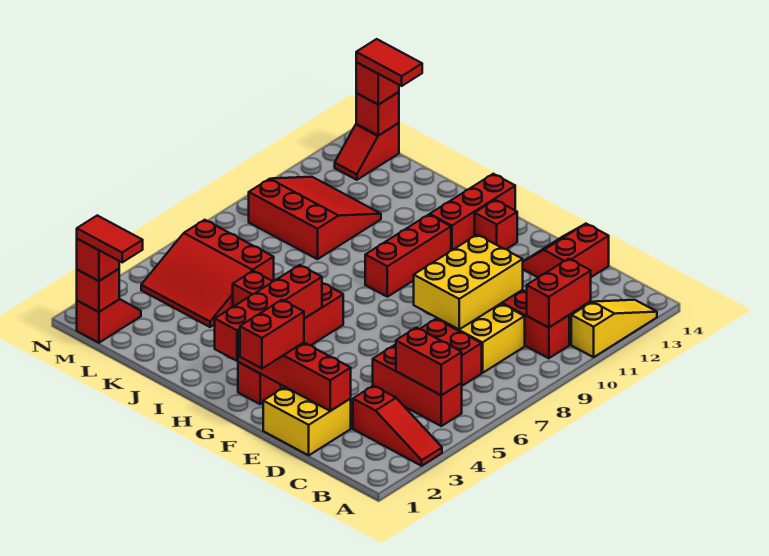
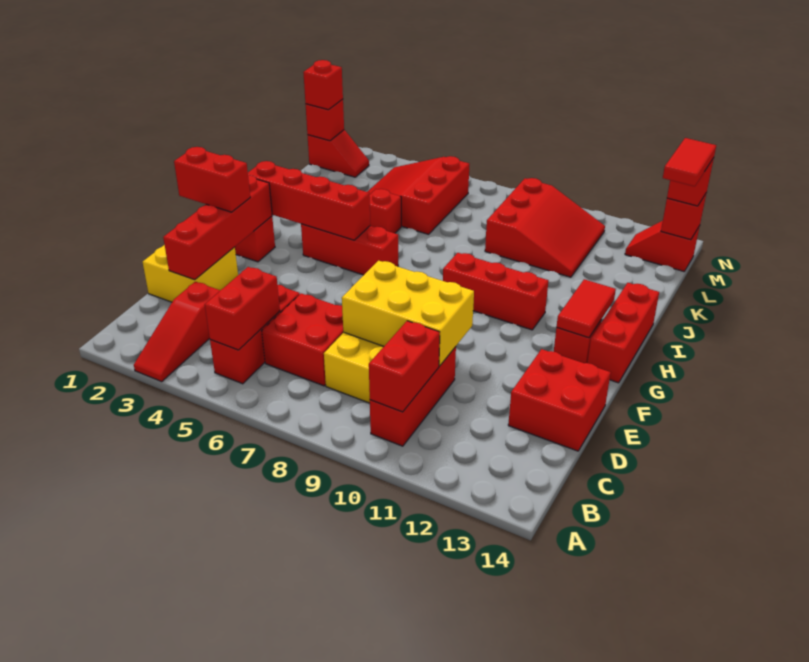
yellow slope A11:A13 level 1 top 11 -> none
red brick B10:B11 level 2 -> red brick B10:C10 level 2
red slope D13:E14 level 1 top D -> red brick D13:E14 level 1
red brick H12:H14 level 1 -> red brick G14:I14 level 1
red tile L1:M1 level 4 -> red tile G13:H13 level 2

